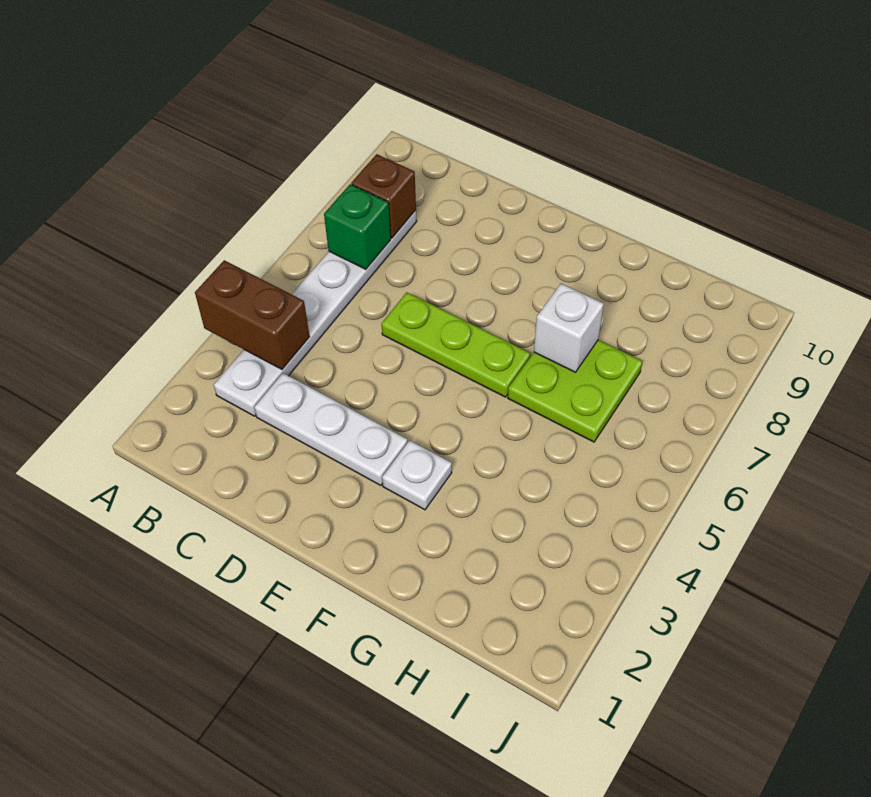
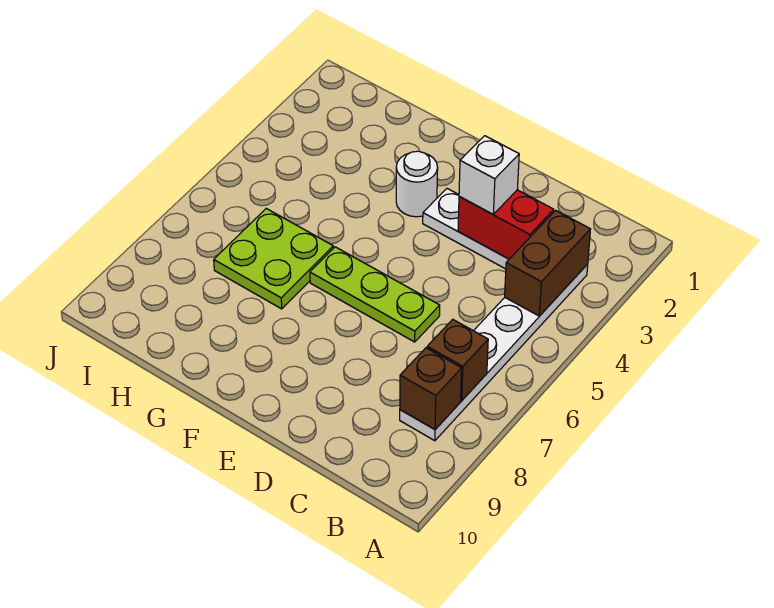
brown brick A4:B4 level 2 -> brown brick B3:B4 level 2
green brick B7 level 2 -> brown brick B7 level 2
none -> red brick C3:D3 level 2
white plate F3 level 1 -> white round brick F3 level 1
white brick G7 level 2 -> white brick D3 level 3

